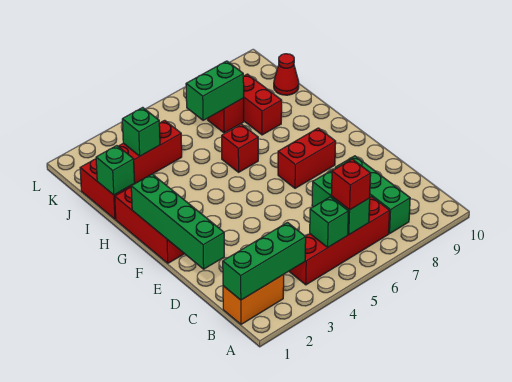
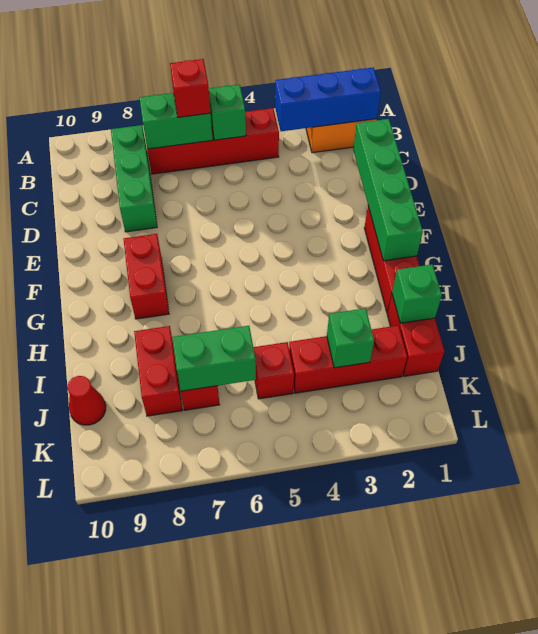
green brick B1:B3 level 2 -> blue brick B1:B3 level 2
green brick B6:C6 level 2 -> green brick B6:B7 level 2
red brick F7:F8 level 1 -> red brick F8:G8 level 1
red brick H6 level 1 -> red brick J5 level 1

